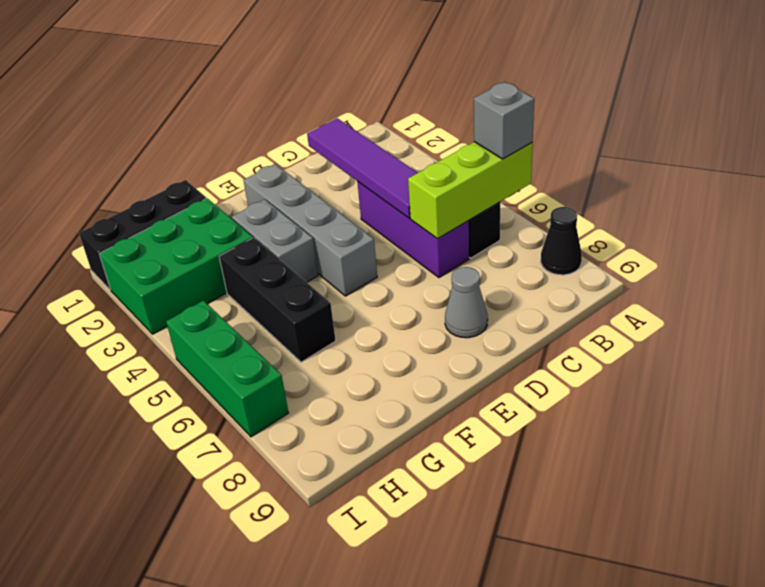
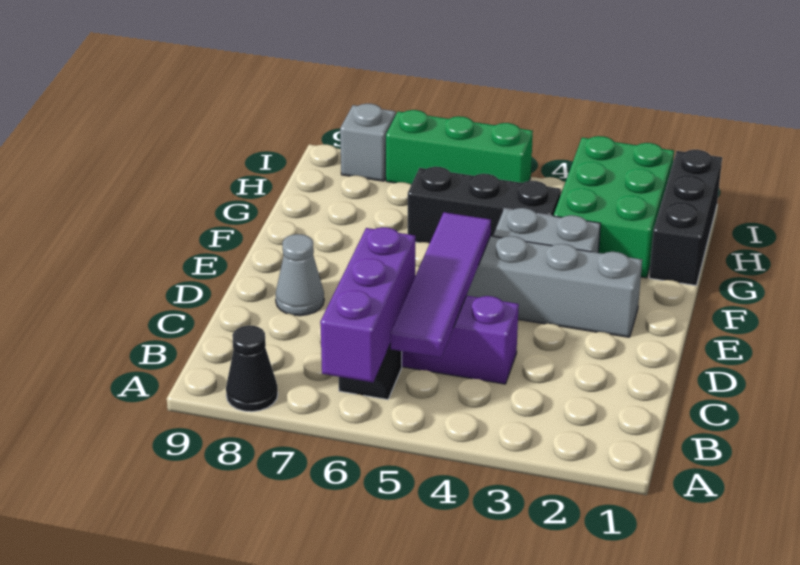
lime brick A6:C6 level 2 -> purple brick A6:C6 level 2
grey brick A6 level 3 -> grey brick I8 level 1
purple tile C2:C5 level 2 -> purple tile B5:E5 level 2

